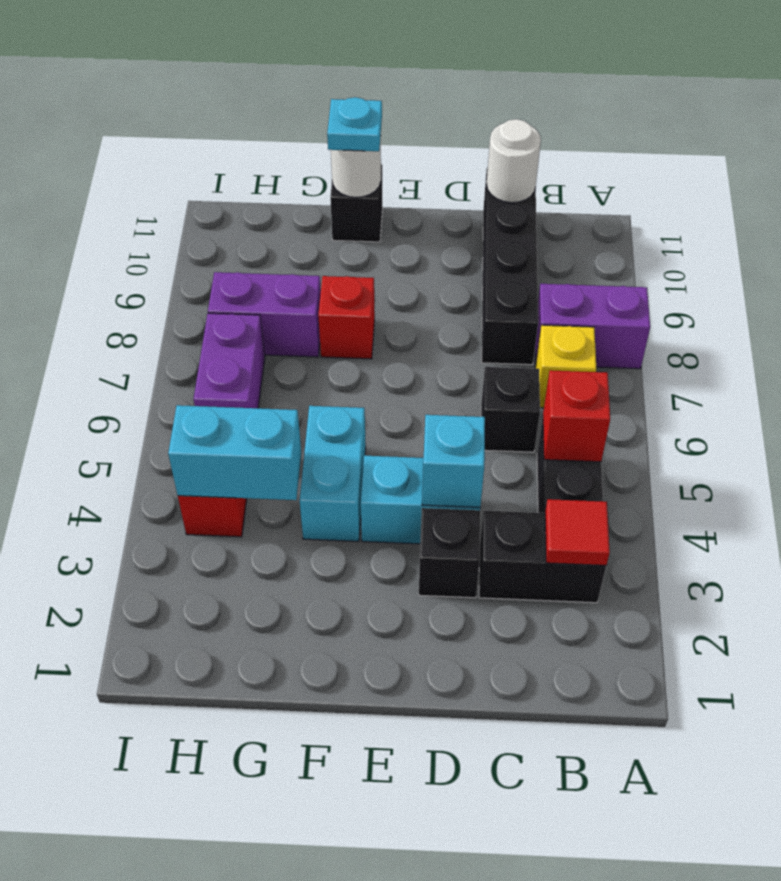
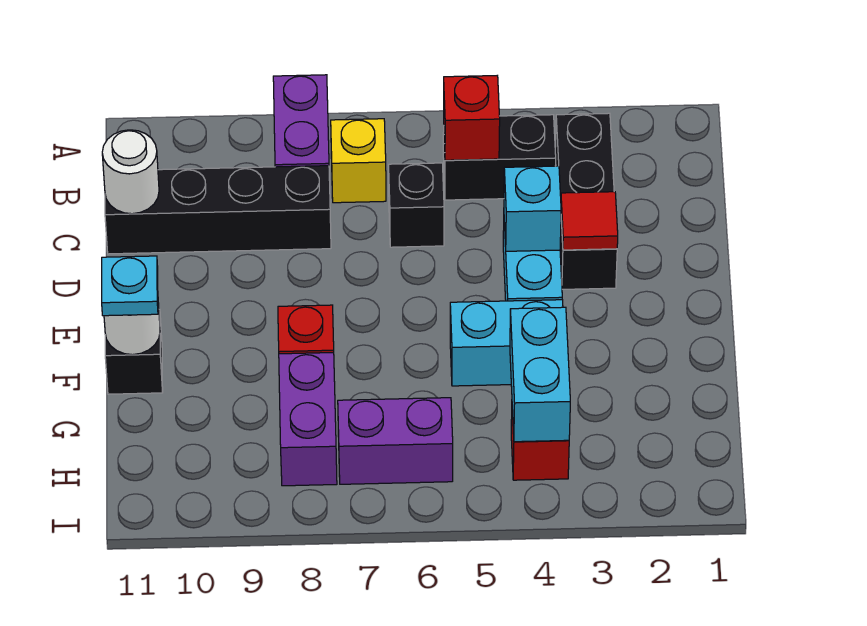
red tile B3 level 2 -> red tile D3 level 2

